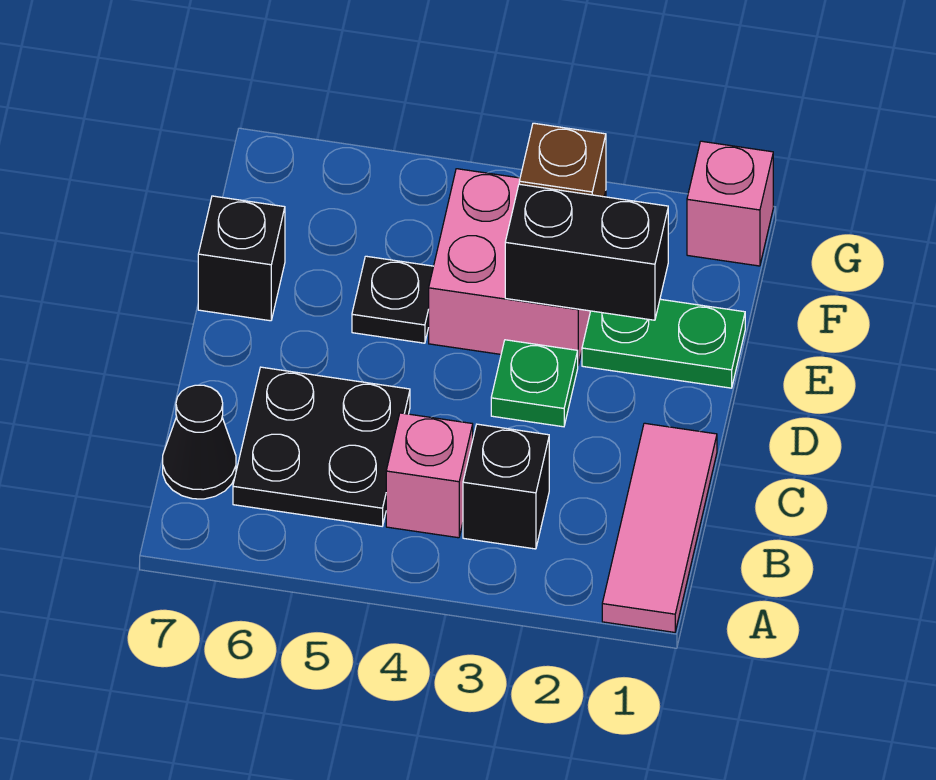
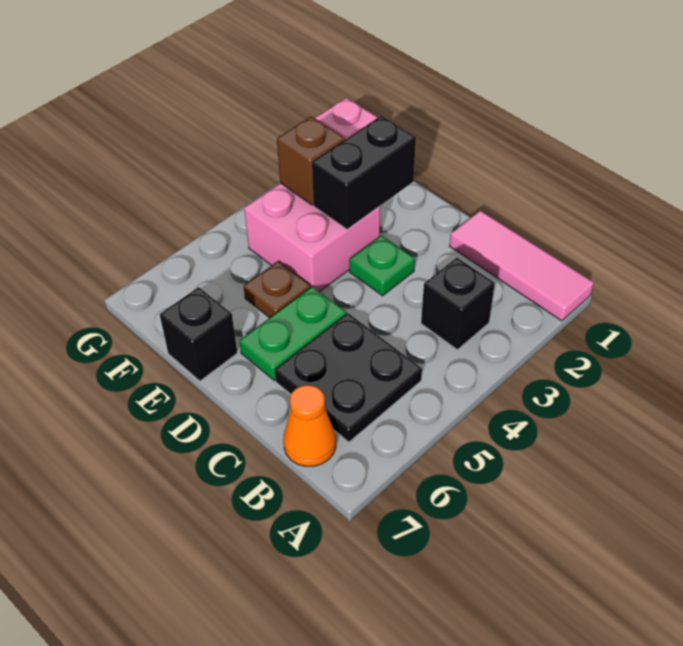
pink brick B4 level 1 -> none
black cone B7 level 1 -> orange cone B7 level 1
green plate E1:E2 level 1 -> green plate D5:D6 level 1
black plate E5 level 1 -> brown plate E5 level 1

